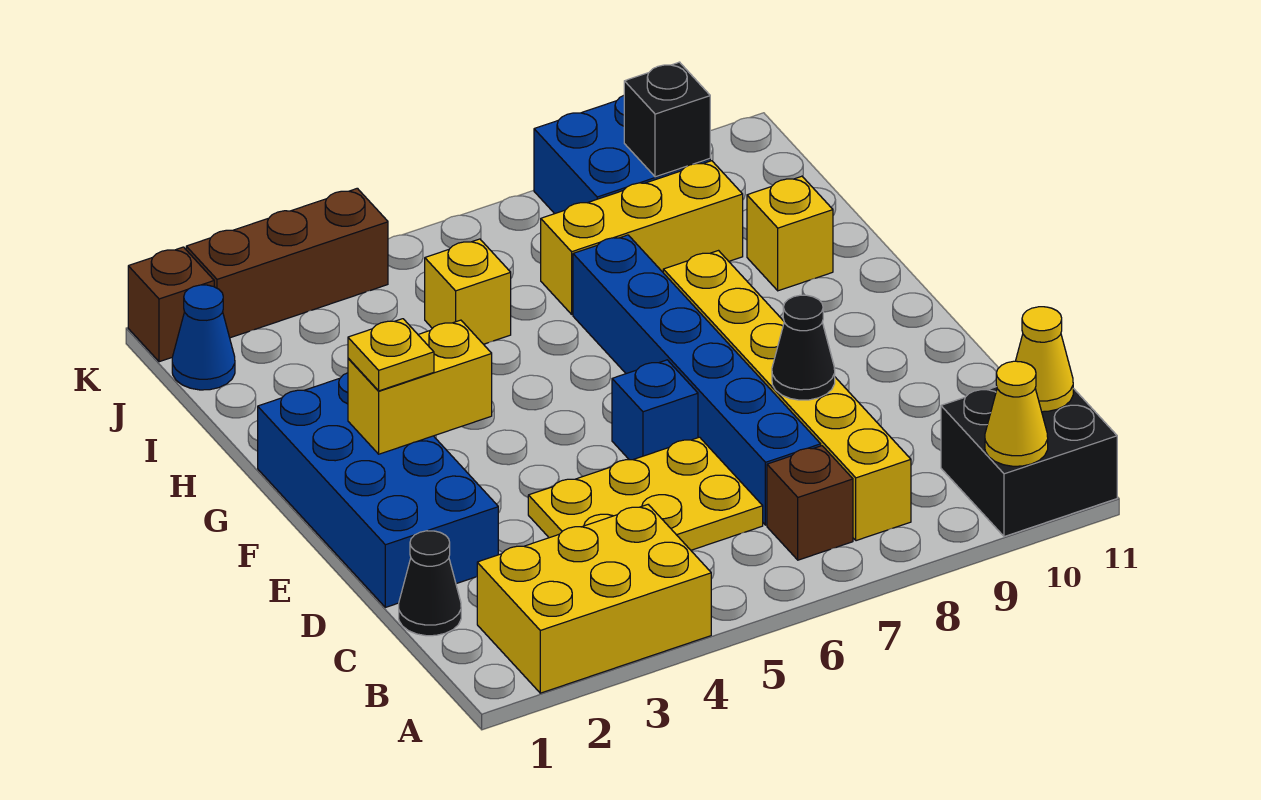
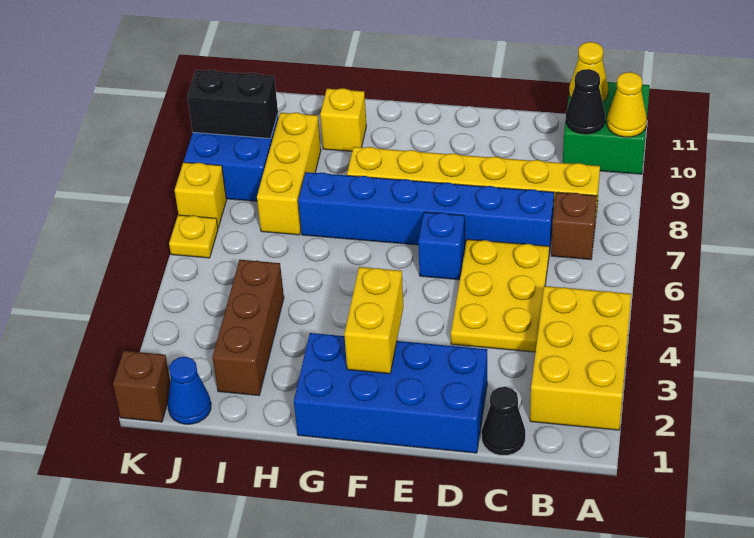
black brick A10:B11 level 1 -> green brick A10:B11 level 1
black cone D8 level 2 -> black cone B10 level 2
yellow plate F2 level 3 -> yellow plate K6 level 1
yellow brick I5 level 1 -> yellow brick K7 level 1
black brick J9 level 2 -> black brick J9:K9 level 2
brown brick K2:K4 level 1 -> brown brick I2:I4 level 1

